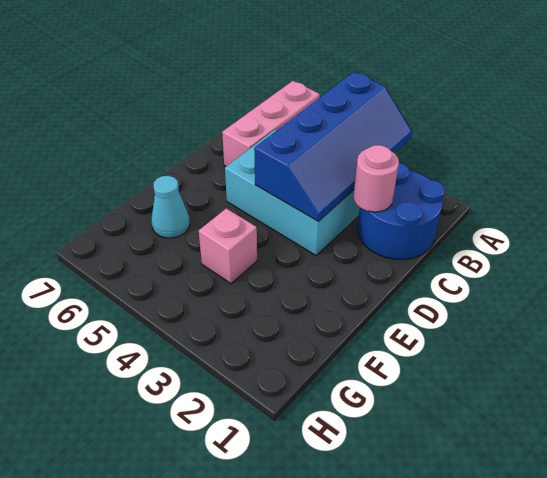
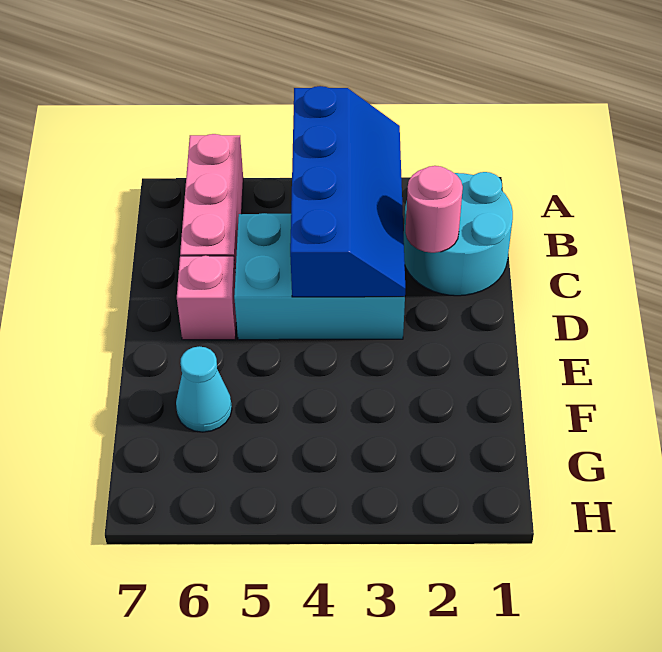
blue round brick B1:C2 level 1 -> cyan round brick B1:C2 level 1
pink brick F4 level 1 -> pink brick D6 level 1

